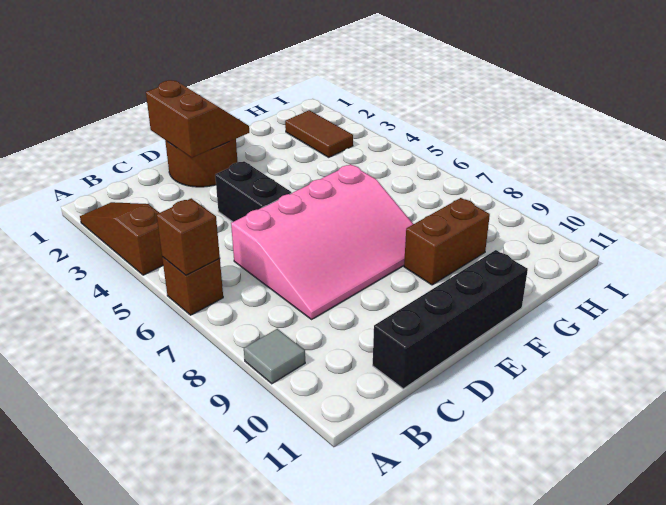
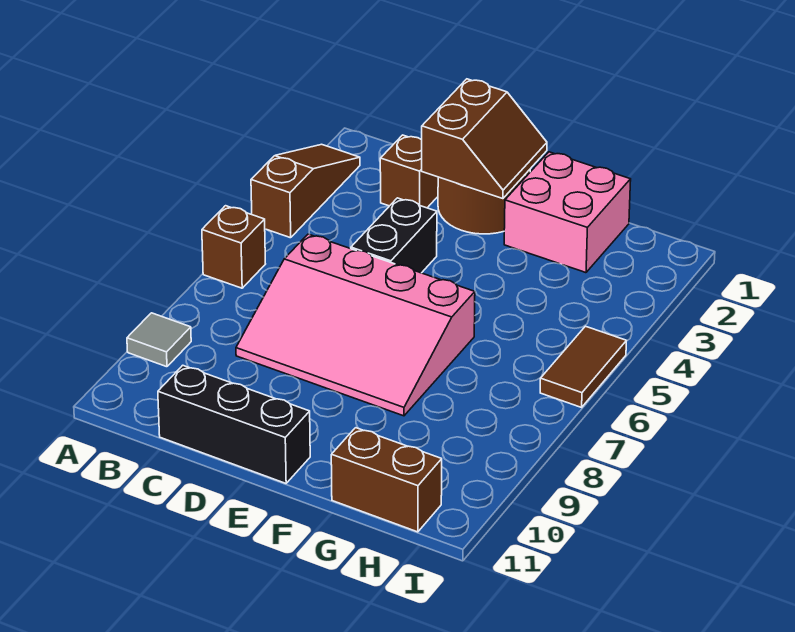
brown brick A6 level 2 -> brown brick C2 level 1
black brick C11:F11 level 1 -> black brick C11:E11 level 1
none -> pink brick F1:G2 level 1
brown brick F9:G9 level 1 -> brown brick G11:H11 level 1
brown tile H2:H3 level 1 -> brown tile I5:I6 level 1

